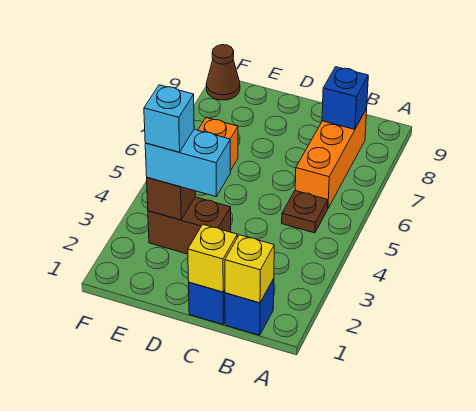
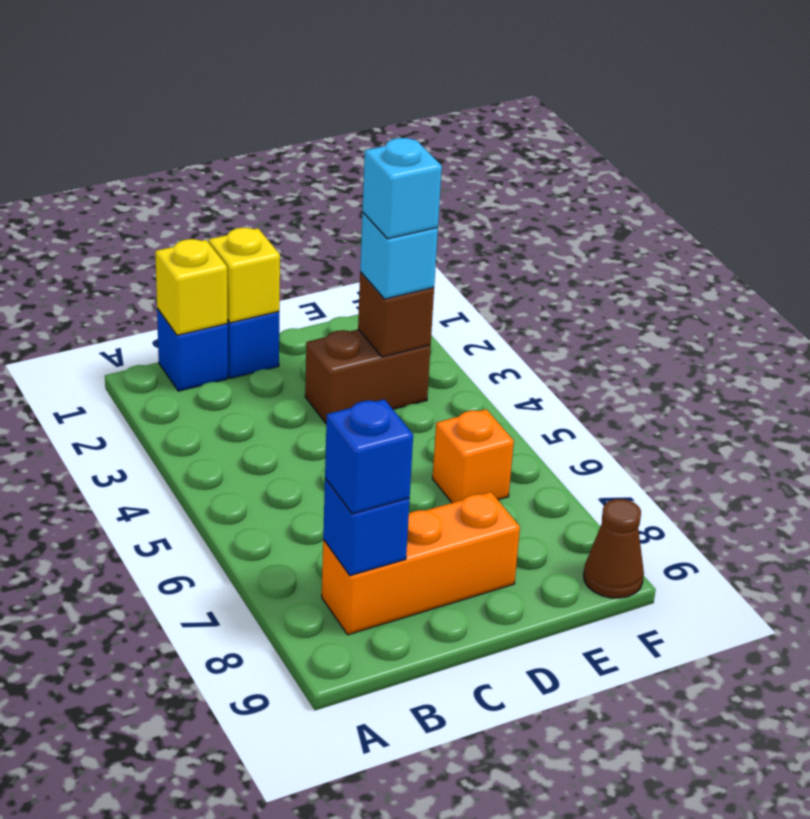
brown plate B5 level 1 -> none
orange brick B6:B8 level 1 -> orange brick B8:D8 level 1
none -> blue brick B8 level 3
cyan brick D3:E3 level 3 -> cyan brick E3 level 3

